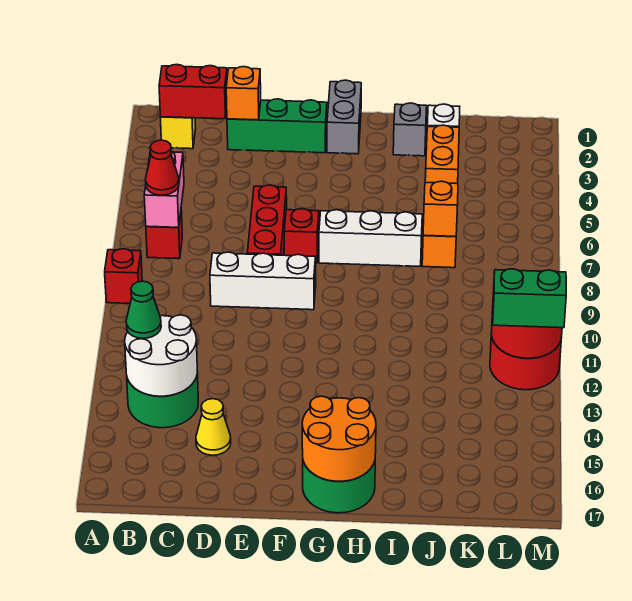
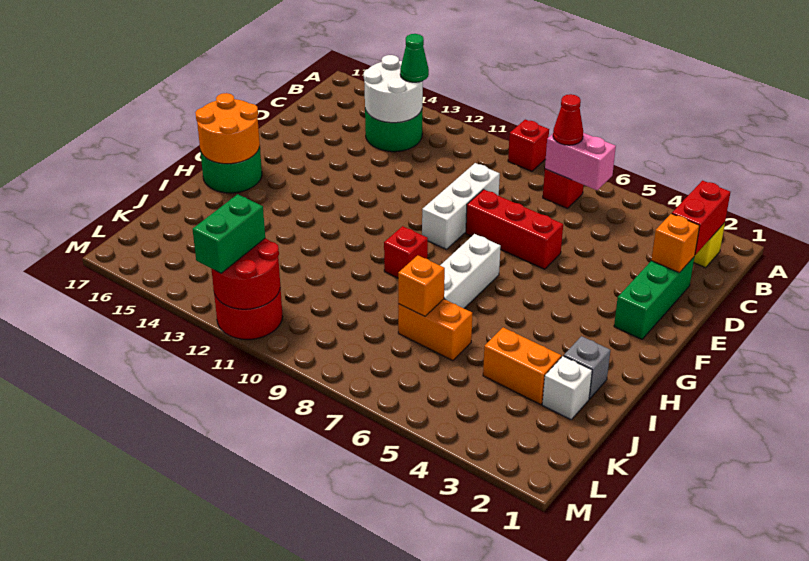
yellow cone D15 level 1 -> none
red brick F7 level 1 -> red brick H9 level 1
grey brick G1:G2 level 1 -> none

